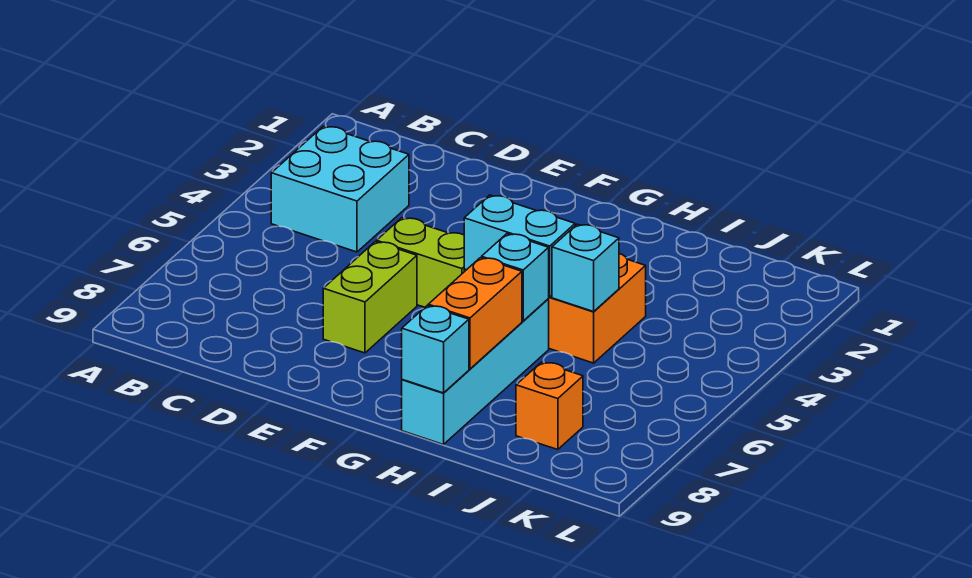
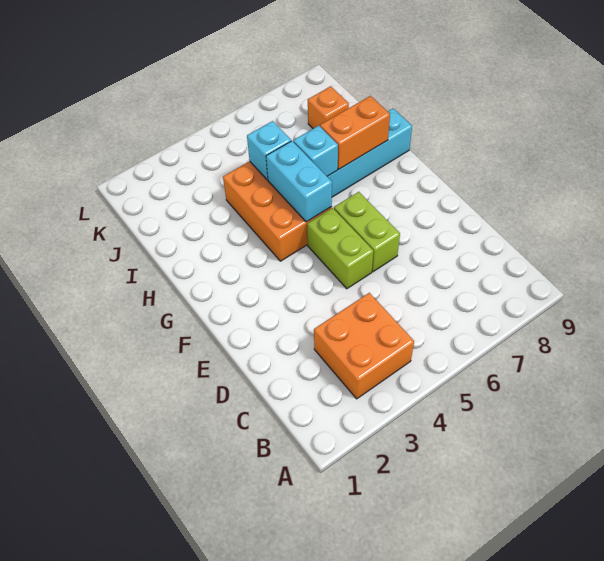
cyan brick B3:C4 level 1 -> orange brick B3:C4 level 1
lime brick E6:E7 level 1 -> lime brick E6:F6 level 1
cyan brick H9 level 2 -> none

